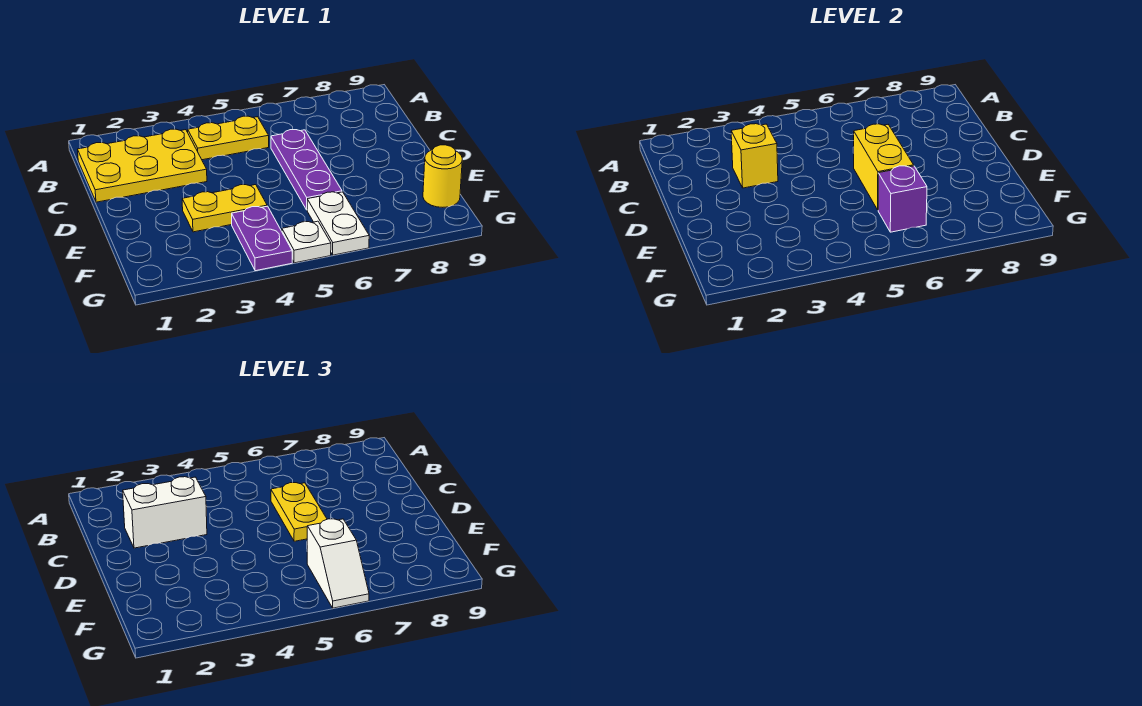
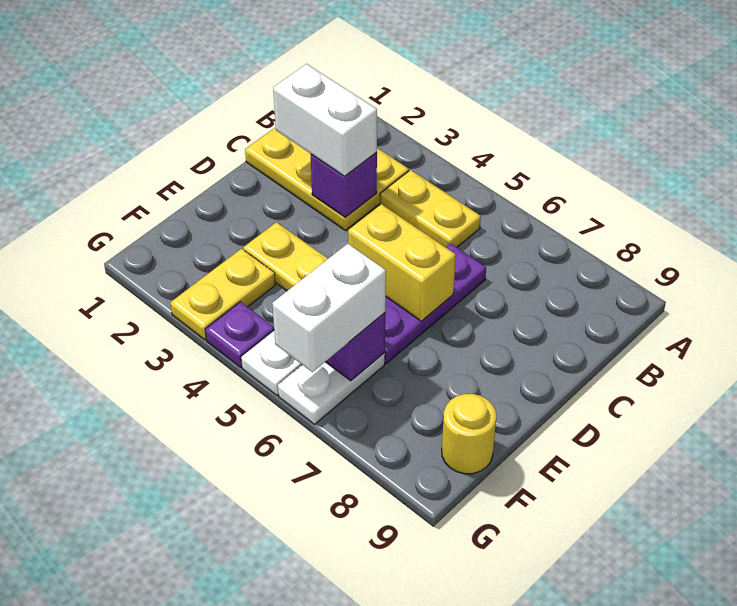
yellow brick C3 level 2 -> purple brick C3 level 2
yellow plate C6:D6 level 3 -> yellow plate F3:G3 level 1
yellow brick D6:E6 level 2 -> yellow brick D5:D6 level 2
purple plate F4:G4 level 1 -> purple plate G4 level 1
white slope F6:G6 level 3 top F -> white brick F6:G6 level 3

